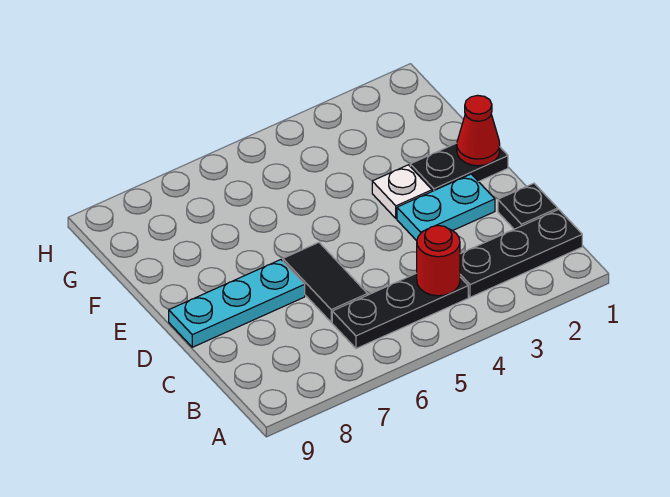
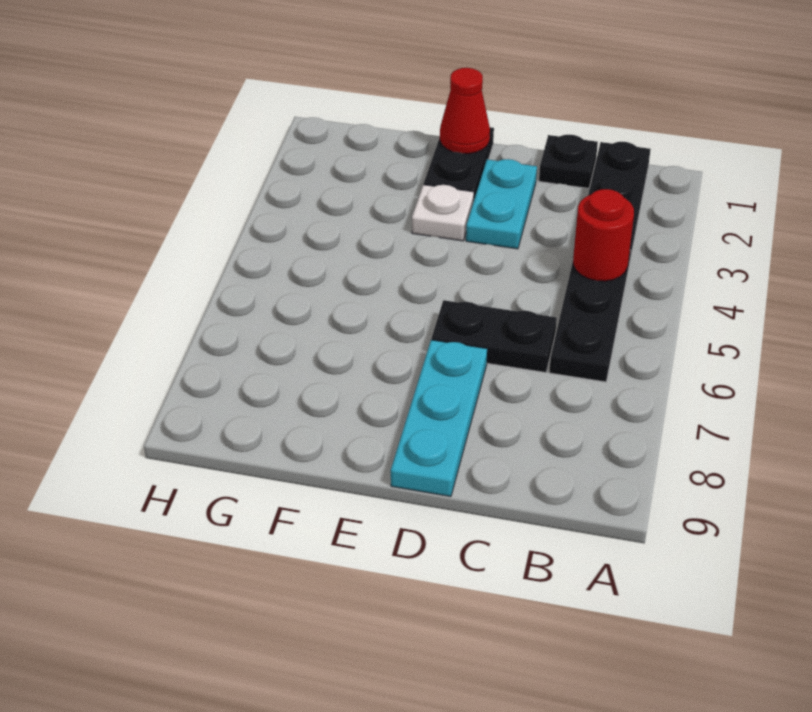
black tile C6:D6 level 1 -> black plate C6:D6 level 1

